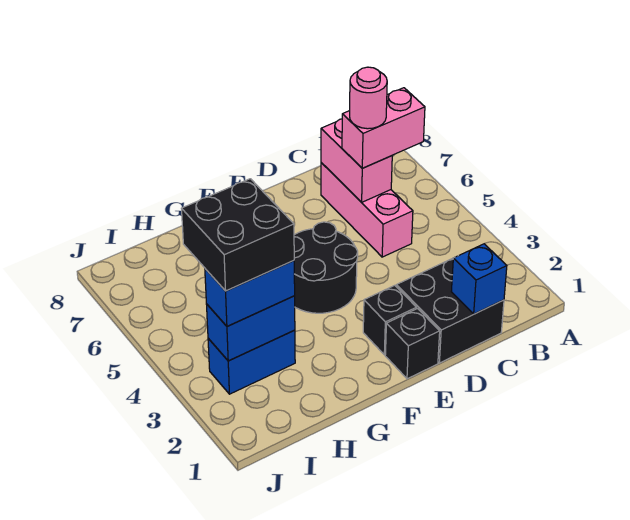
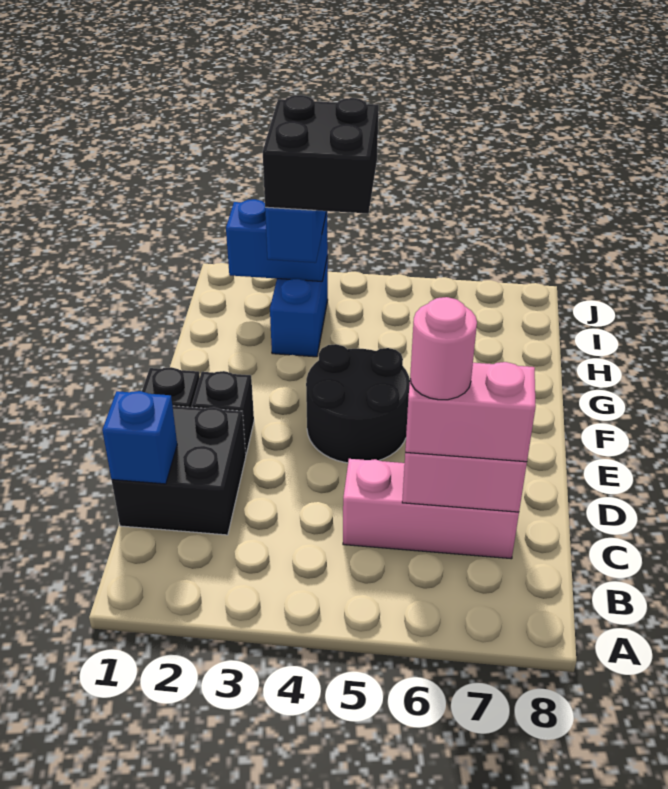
pink brick B6:C6 level 3 -> pink brick C6:C7 level 3
blue brick H3:I3 level 2 -> blue brick I2:I3 level 2

